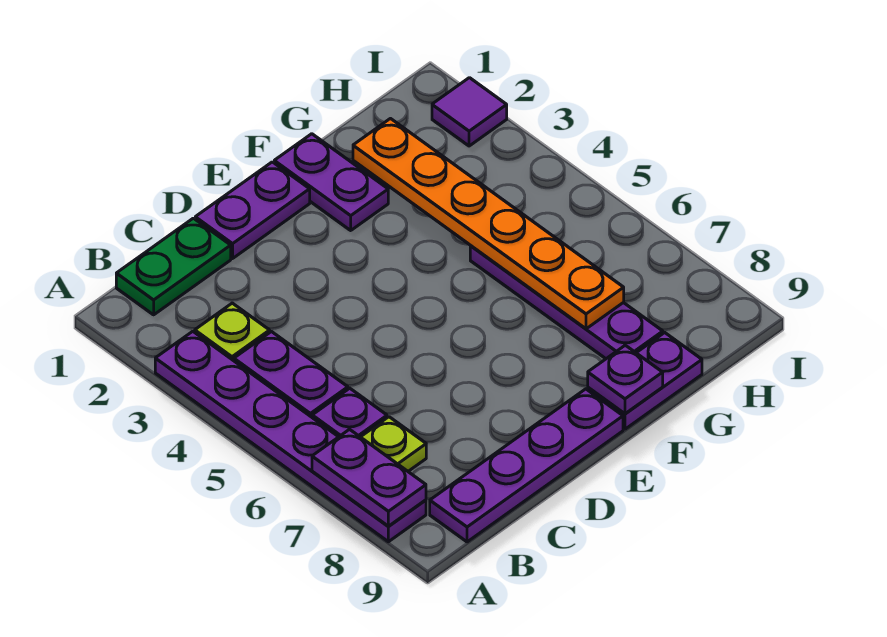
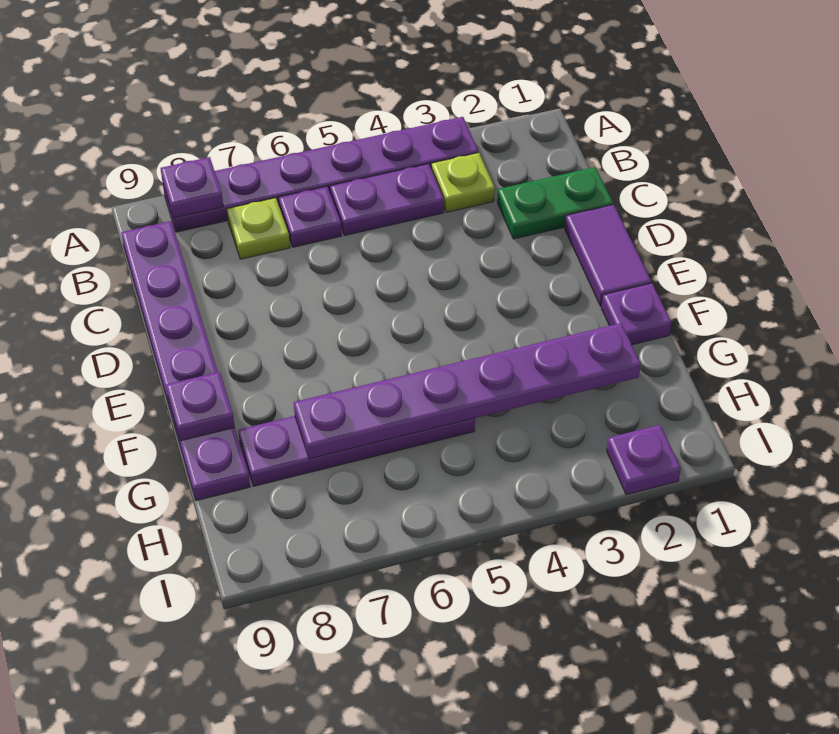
purple plate A7:A8 level 2 -> purple plate A8 level 2
green plate B1:C1 level 1 -> green plate C1:C2 level 1
purple plate D1:E1 level 1 -> purple tile D1:E1 level 1
purple plate F1:F2 level 1 -> purple plate F1 level 1
orange plate G2:G7 level 2 -> purple plate G2:G7 level 2
purple tile I2 level 1 -> purple plate I2 level 1

